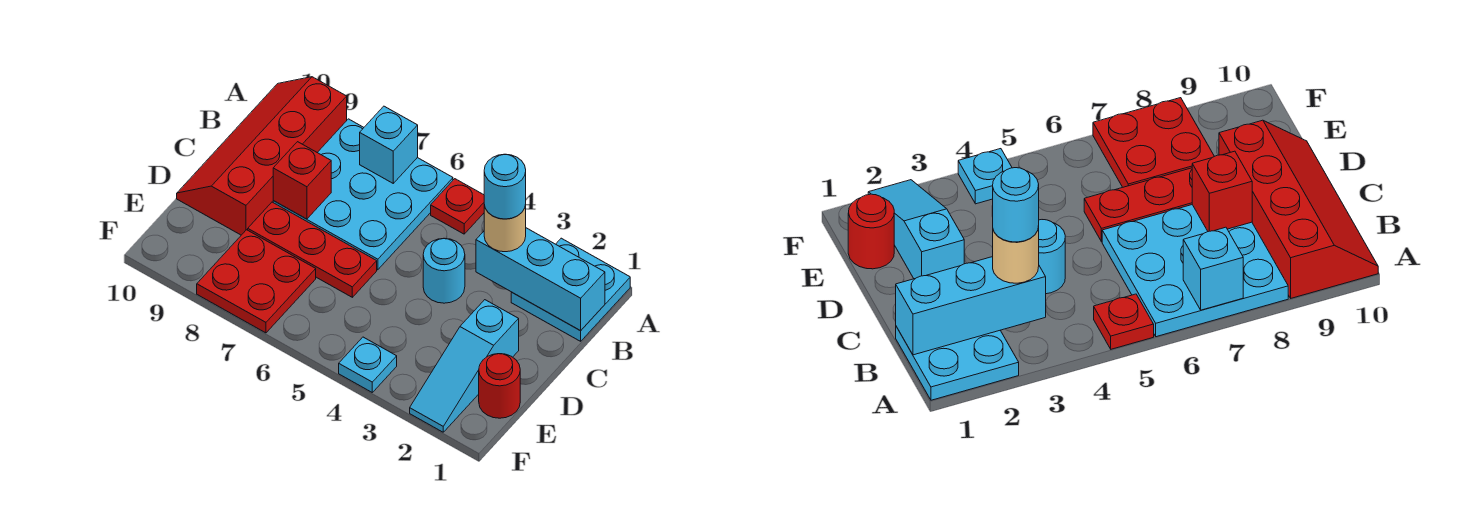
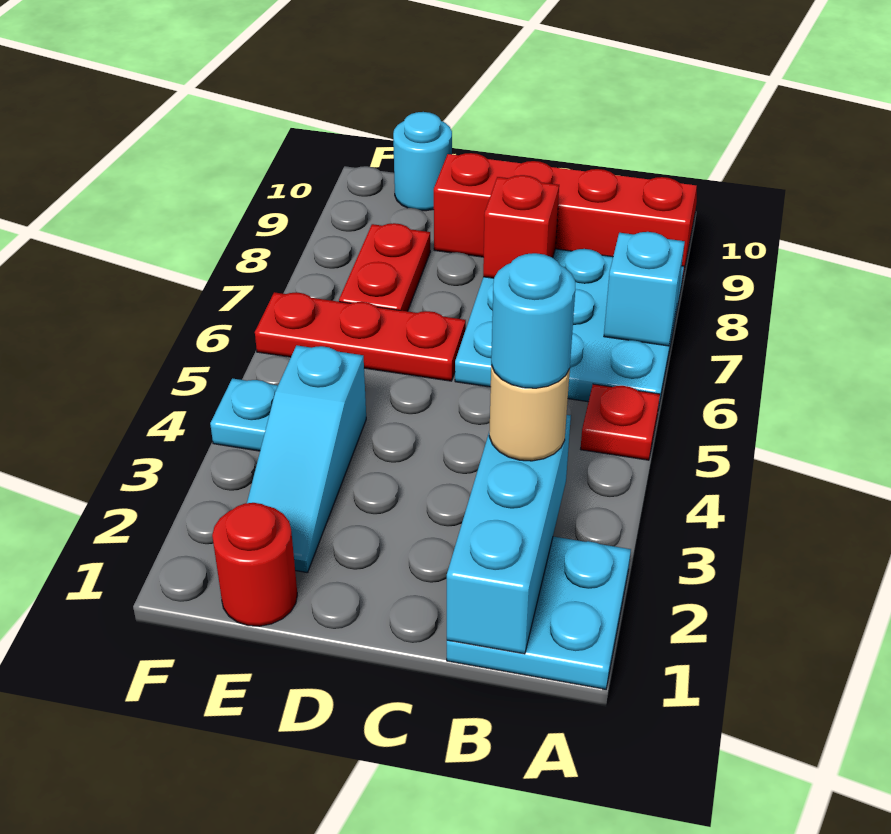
cyan round brick C4 level 1 -> cyan round brick E10 level 1
cyan slope D2:F2 level 1 top D -> cyan slope E2:E4 level 1 top 4
red plate D6:D8 level 1 -> red plate D6:F6 level 1
red plate E7:F8 level 1 -> red plate E7:E8 level 1

